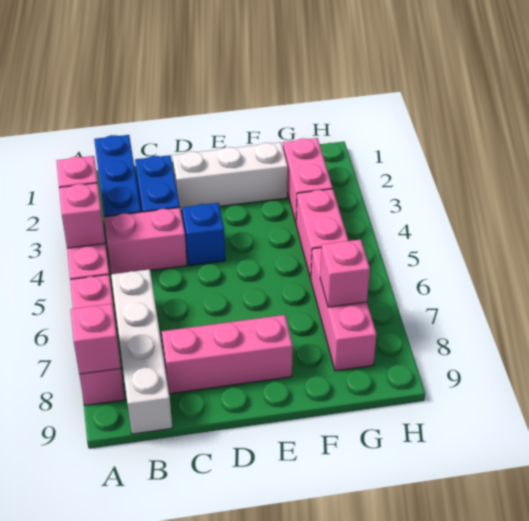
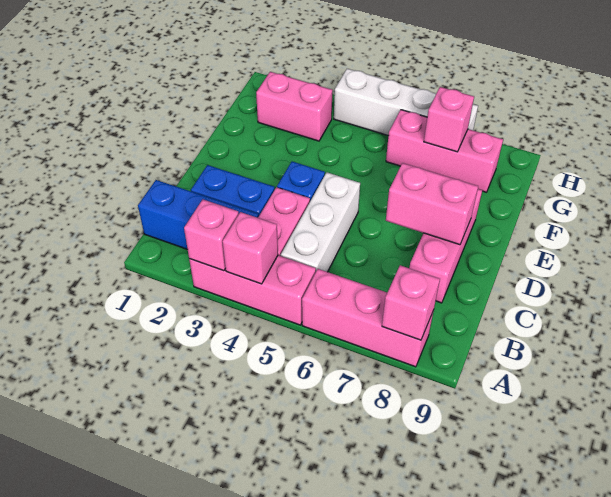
white brick B6:B9 level 1 -> white brick H4:H7 level 1
white brick D2:F2 level 1 -> white brick B5:D5 level 1
pink brick G4:G5 level 1 -> pink brick D7:D8 level 2

